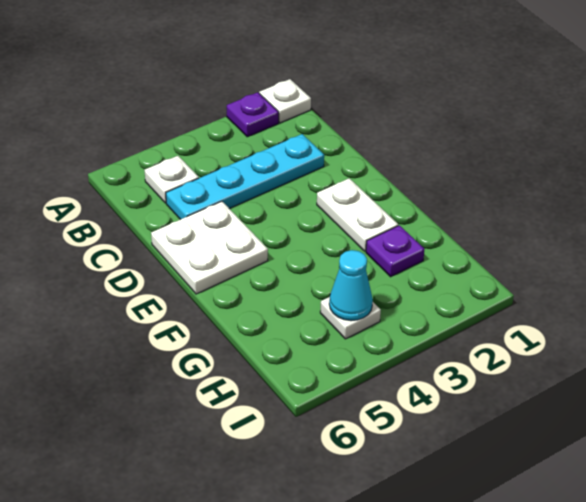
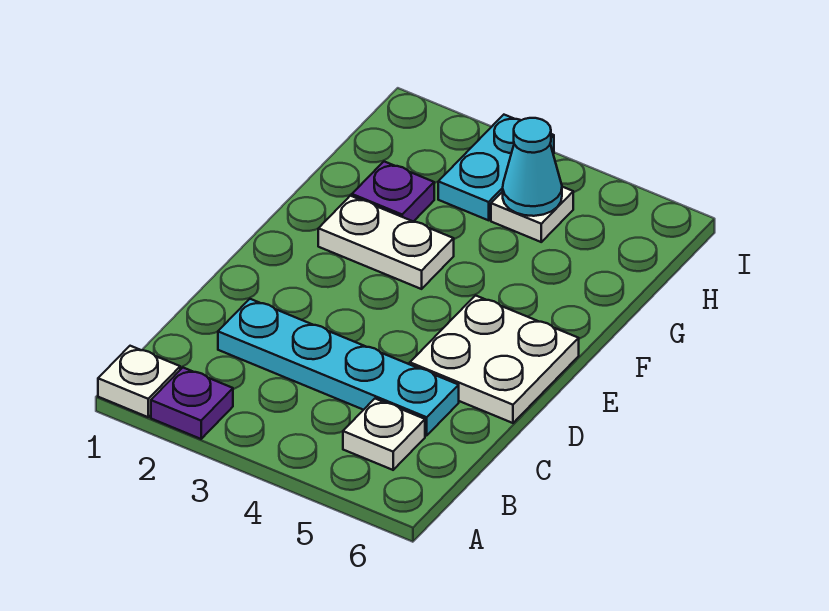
white plate E2:F2 level 1 -> white plate F2:F3 level 1
none -> cyan plate H3:I3 level 1

